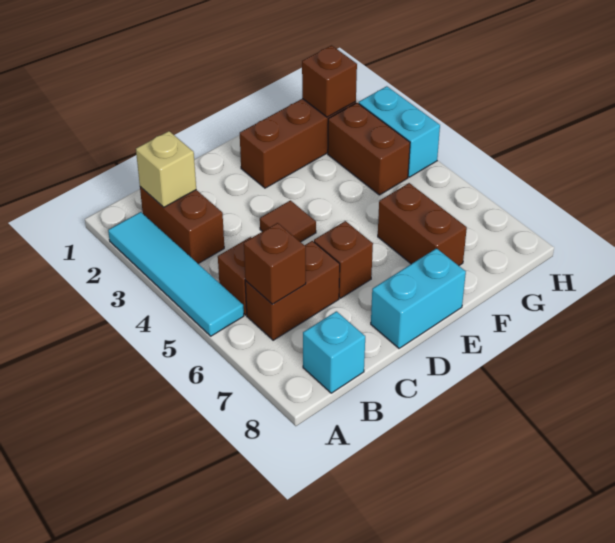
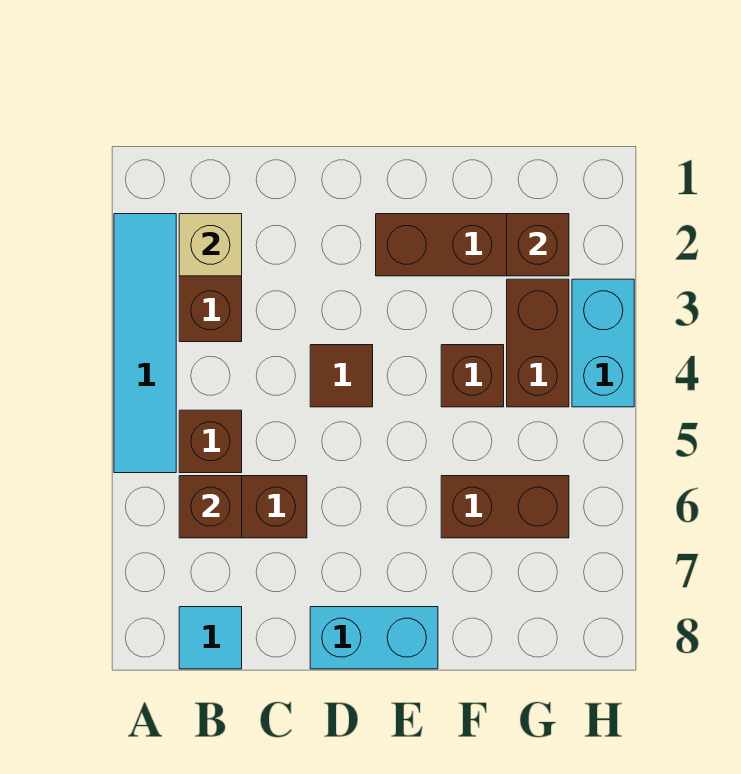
cyan brick B8 level 1 -> cyan tile B8 level 1
brown brick D6 level 1 -> brown brick F4 level 1
brown brick F6:F7 level 1 -> brown brick F6:G6 level 1

